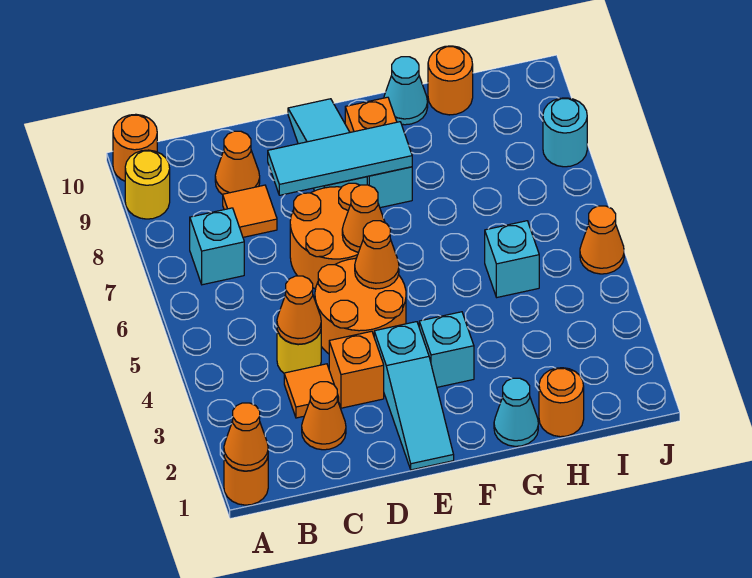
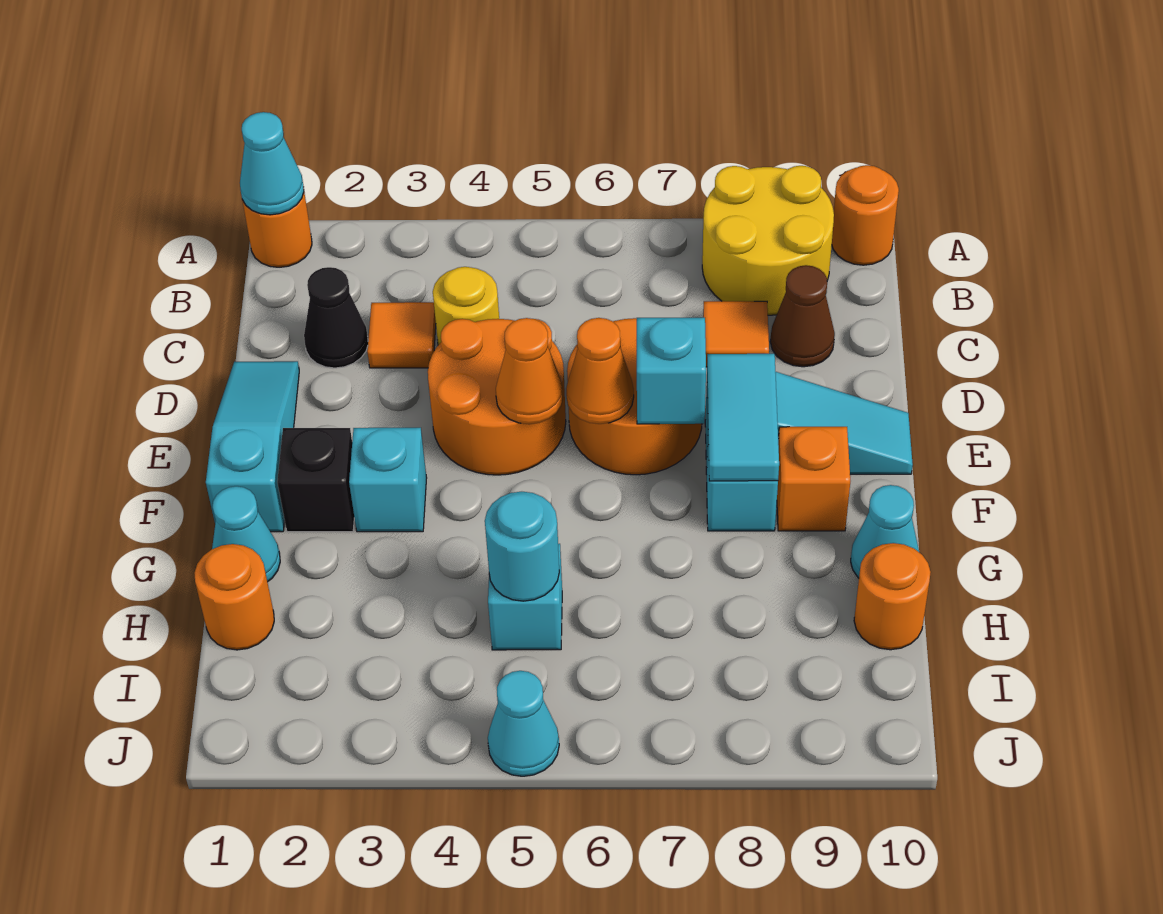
orange cone A1 level 2 -> cyan cone A1 level 2
yellow round brick A9 level 1 -> yellow round brick A8:B9 level 1
cyan brick B7 level 1 -> cyan brick E7 level 2
orange cone C2 level 1 -> black cone C2 level 1
orange cone C4 level 2 -> none
orange cone C9 level 1 -> brown cone C9 level 1
orange brick D3 level 1 -> none
cyan tile D8:F8 level 2 -> cyan tile E8:F8 level 2
cyan slope E1:E3 level 1 top 3 -> cyan slope D1:F1 level 1 top F
none -> black brick F2 level 1
orange cone J5 level 1 -> cyan cone J5 level 1
cyan round brick J8 level 1 -> cyan round brick H5 level 2

